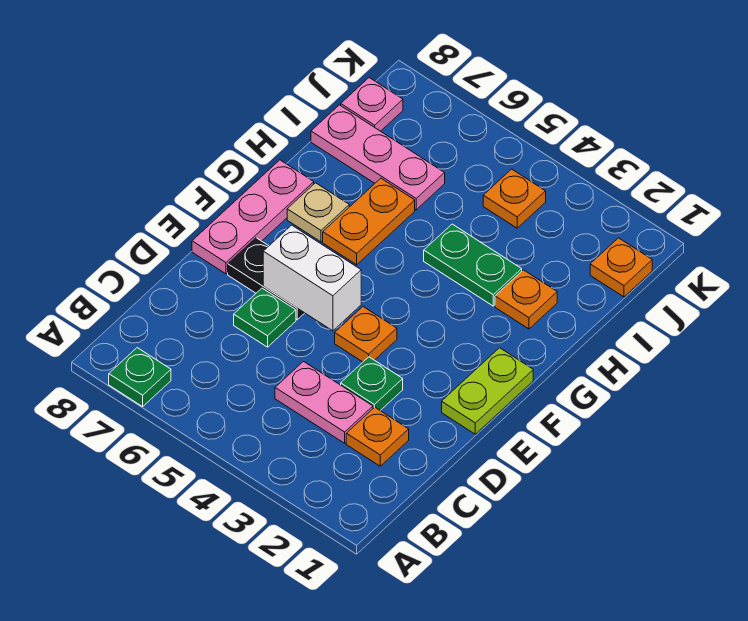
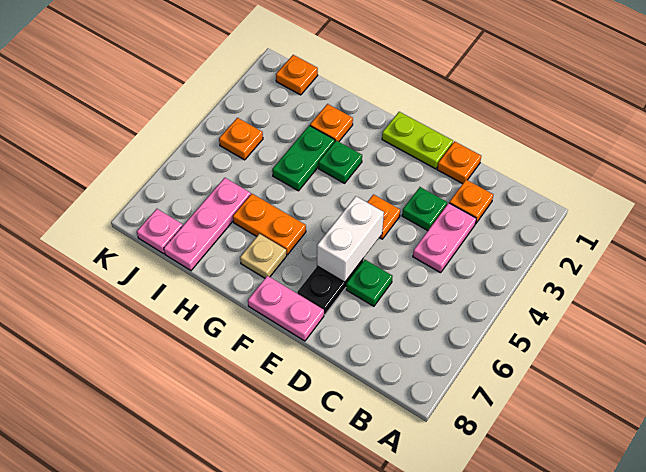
green plate A7 level 1 -> green plate G3 level 1
none -> orange plate D1 level 1
pink plate E8:G8 level 1 -> pink plate E8:F8 level 1

